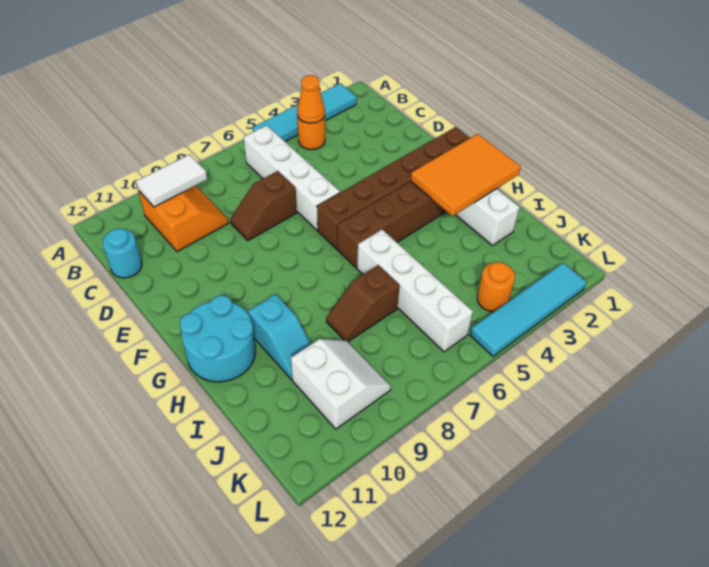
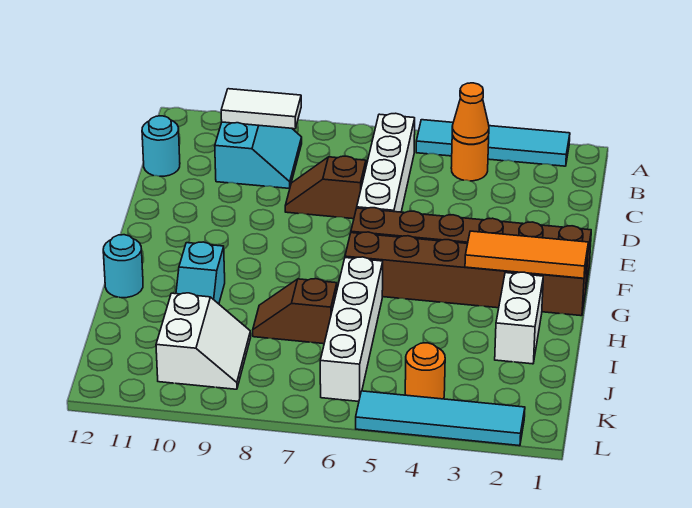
orange slope B9:C10 level 1 top 10 -> cyan slope B9:C10 level 1 top 10
orange tile G1:H3 level 2 -> orange tile G1:G3 level 2
cyan round brick G11:H12 level 1 -> cyan round brick H12 level 1

